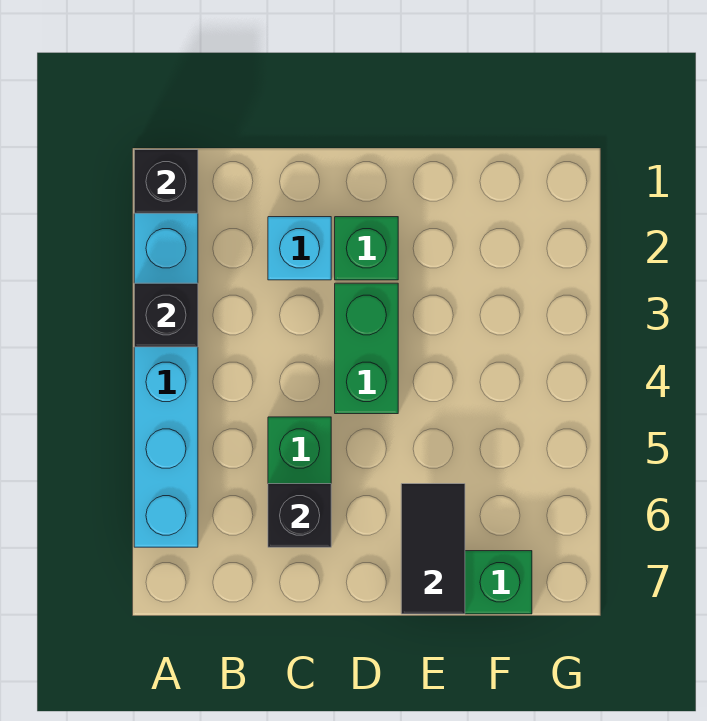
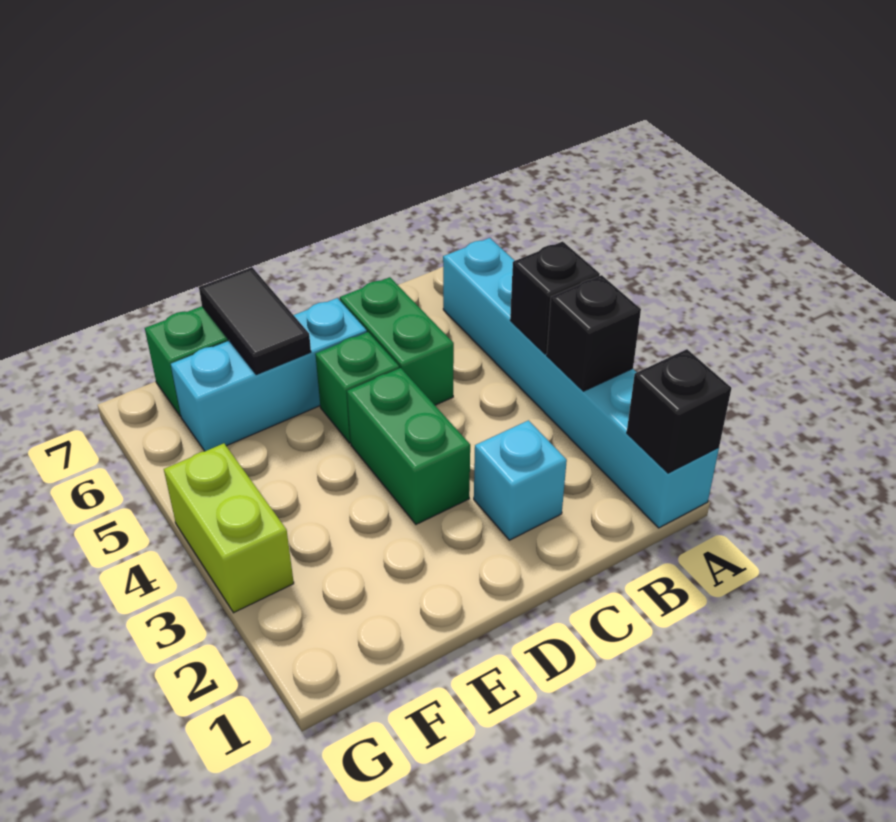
black brick C6 level 2 -> black brick A4 level 2
green brick D2 level 1 -> green brick D5 level 1
none -> cyan brick D6:F6 level 1
none -> lime brick G3:G4 level 1

